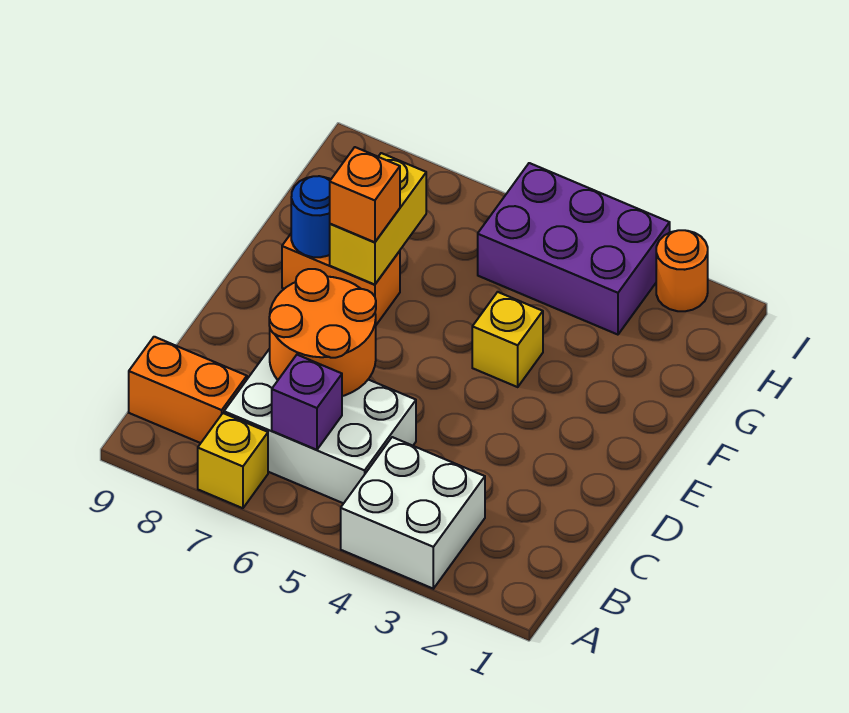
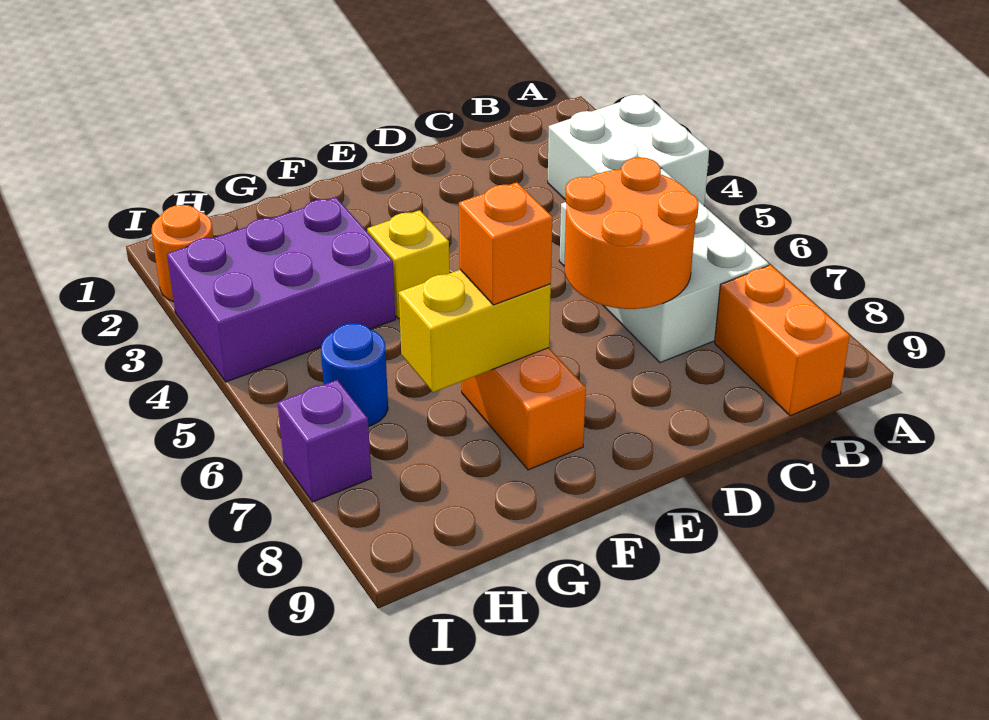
yellow brick A7 level 1 -> none
purple brick B6 level 2 -> purple brick I7 level 1
blue round brick F8 level 2 -> blue round brick H6 level 1
purple brick H3:I5 level 1 -> purple brick G3:I4 level 1

